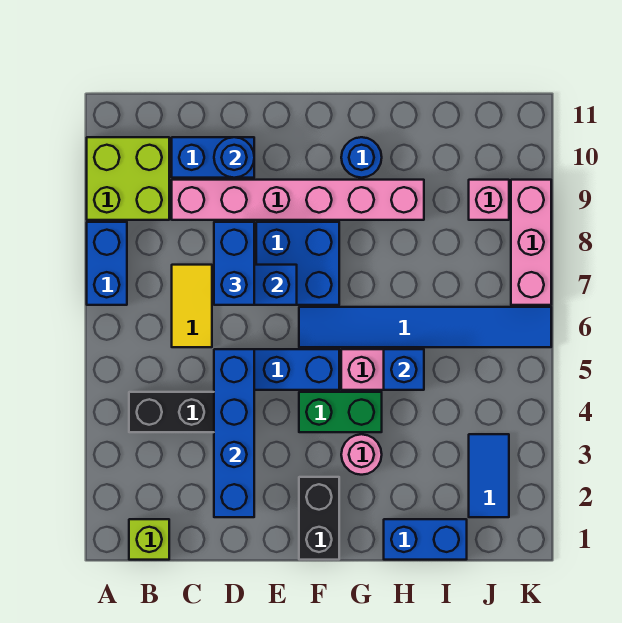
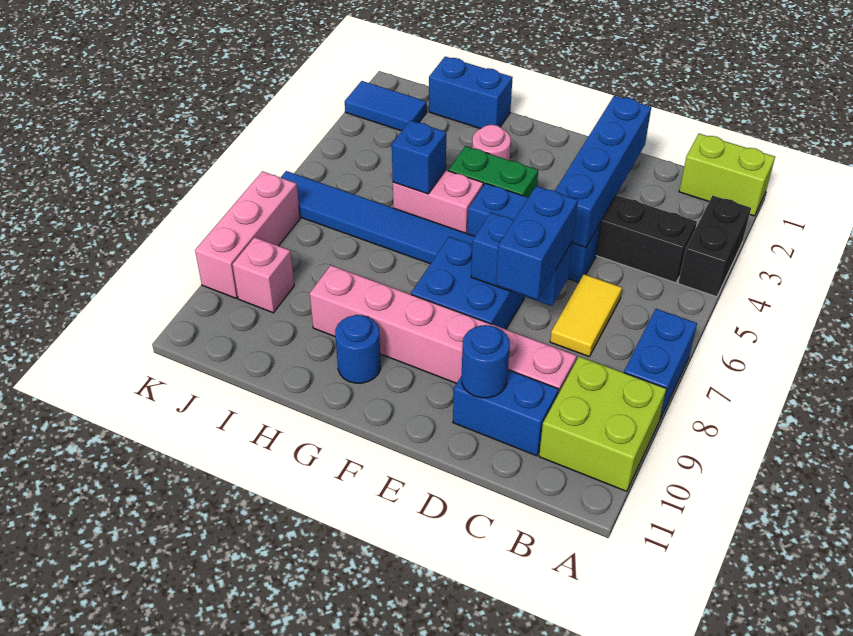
lime brick B1 level 1 -> lime brick A1:B1 level 1
black brick F1:F2 level 1 -> black brick A3:A4 level 1
blue tile J2:J3 level 1 -> blue tile J2:K2 level 1

